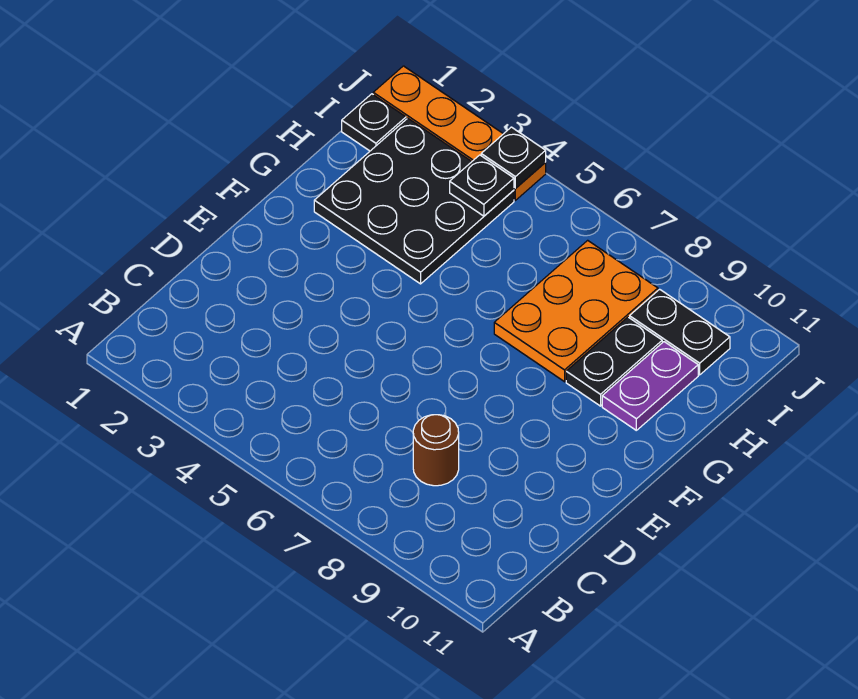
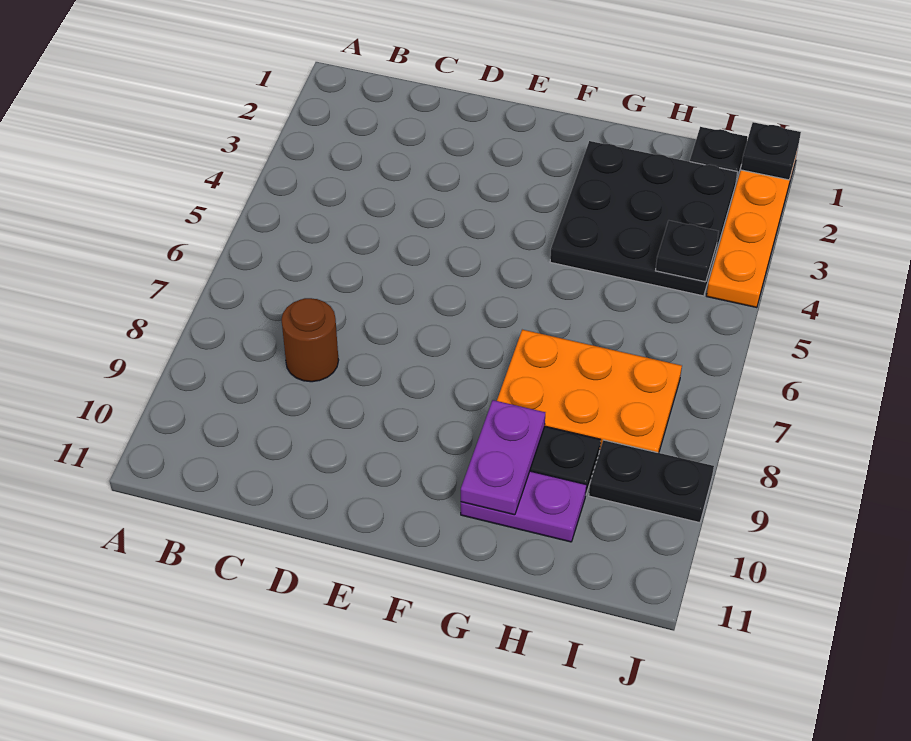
none -> purple plate G9:G10 level 2
black plate I9:I10 level 1 -> black plate I9:J9 level 1
black plate J4 level 2 -> black plate J1 level 2

